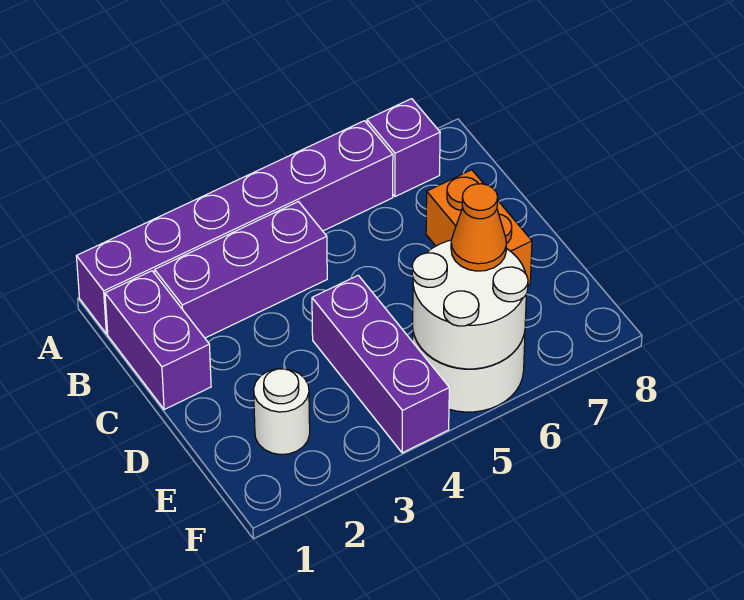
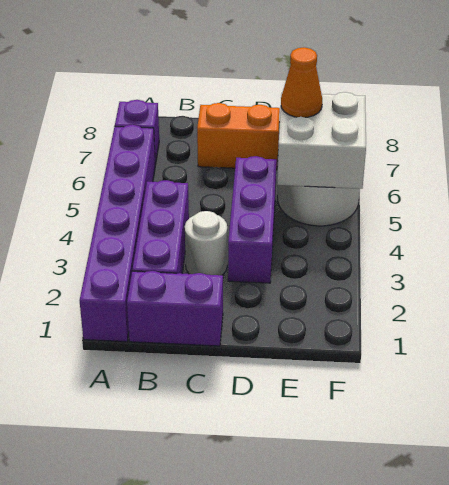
purple brick D4:F4 level 1 -> purple brick D3:D5 level 1
white round brick E2 level 1 -> white round brick C3 level 1
white round brick E5:F6 level 2 -> white brick E5:F6 level 2

